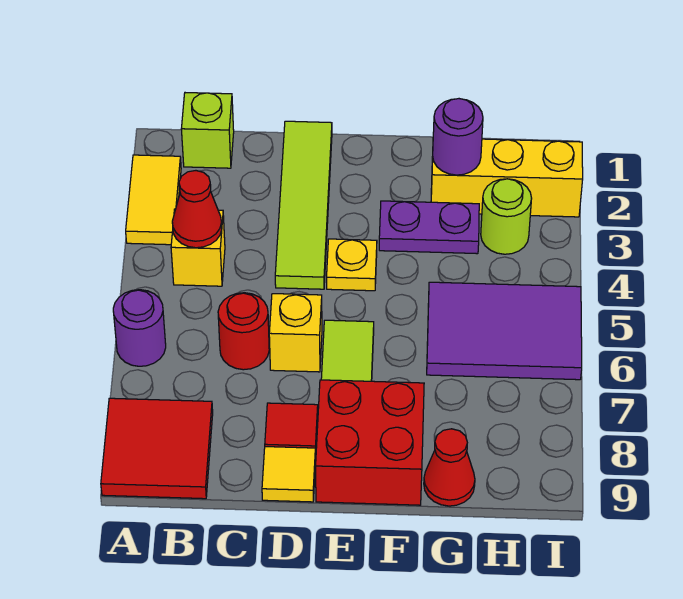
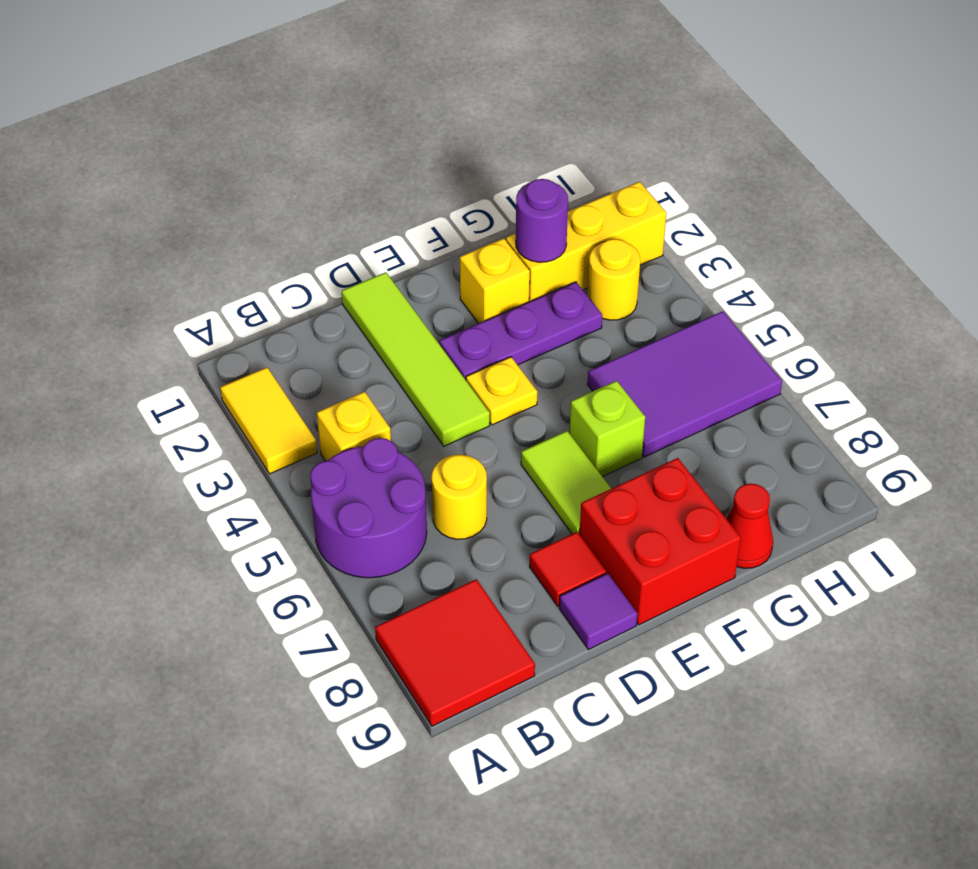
purple round brick A6 level 1 -> purple round brick A5:B6 level 1
lime brick B1 level 1 -> lime brick F6 level 1
red cone B4 level 2 -> none
red round brick C6 level 1 -> yellow round brick C6 level 1
yellow brick D6 level 1 -> yellow brick F2 level 1
yellow tile D9 level 1 -> purple tile D9 level 1
purple plate F3:G3 level 1 -> purple plate E3:G3 level 1
lime round brick H3 level 1 -> yellow round brick H3 level 1

